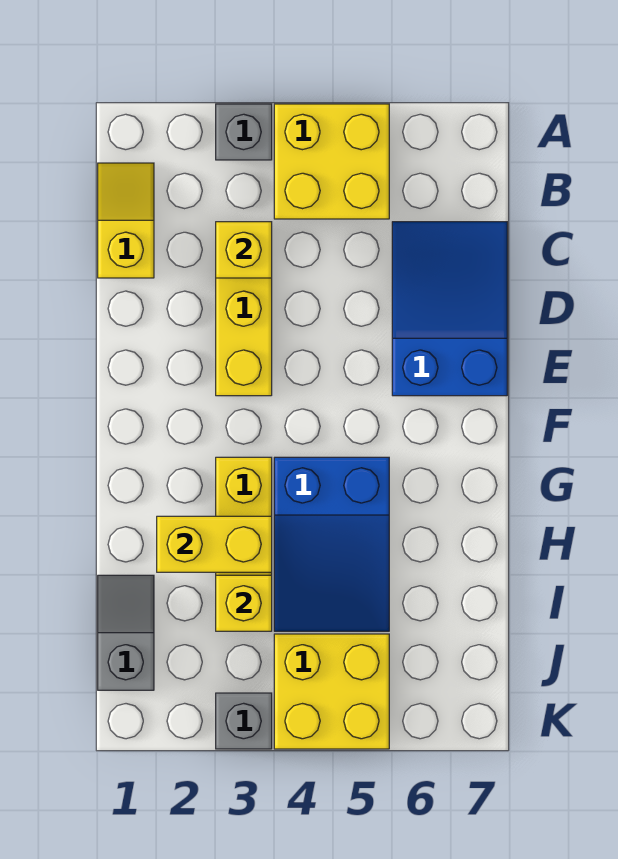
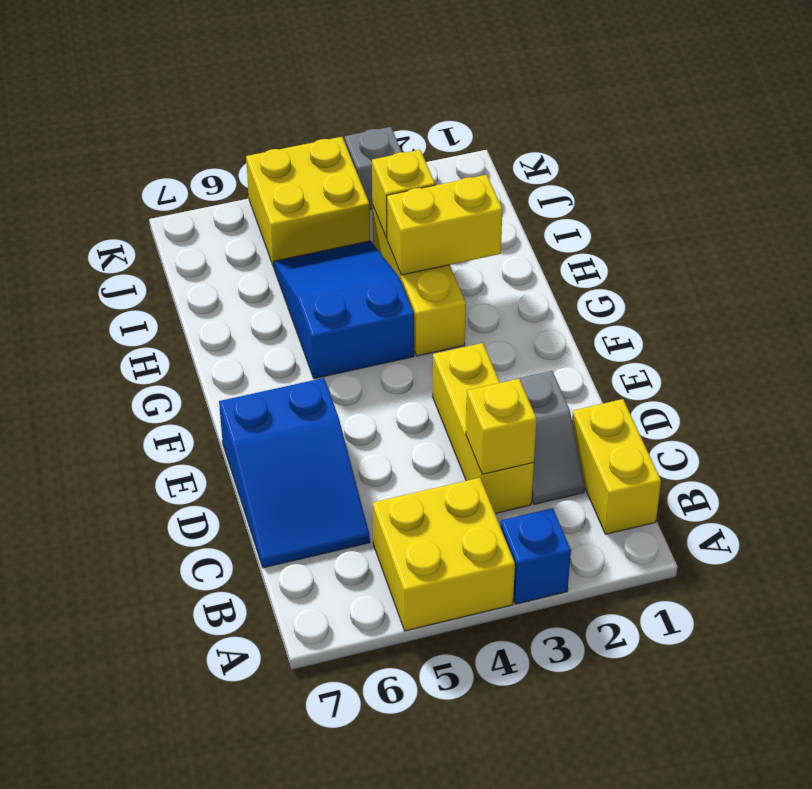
grey brick A3 level 1 -> blue brick A3 level 1
yellow slope B1:C1 level 1 top C -> yellow brick B1:C1 level 1
grey slope I1:J1 level 1 top J -> grey slope C2:D2 level 1 top D

